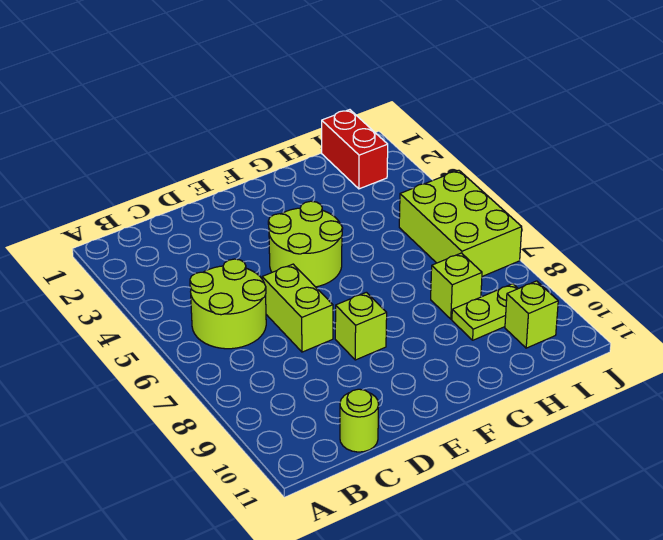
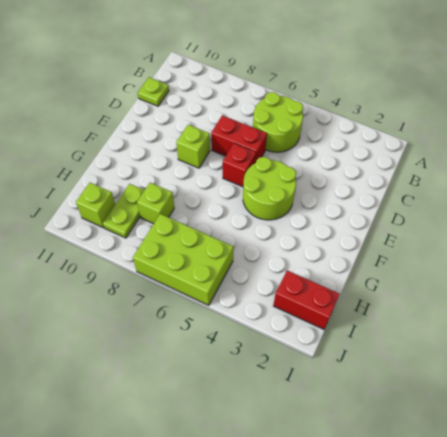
lime round brick C11 level 1 -> lime plate C11 level 1
lime brick D6:D7 level 1 -> red brick D6:D7 level 1
none -> red brick E6 level 1

